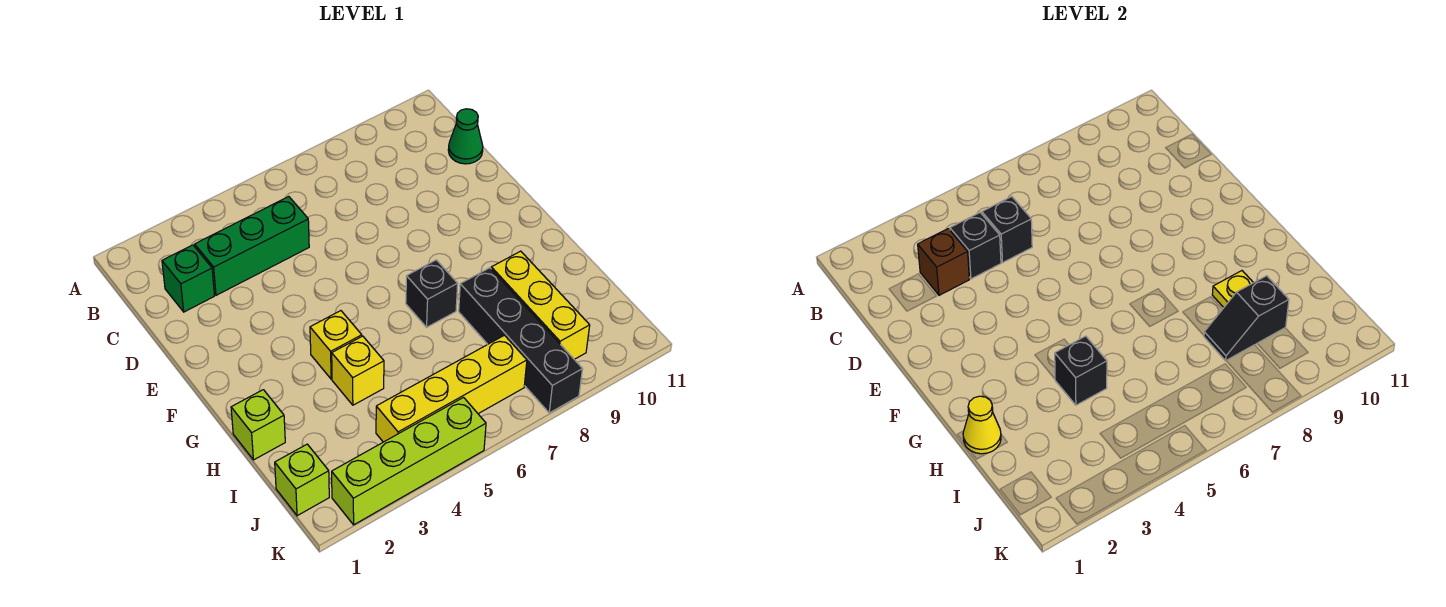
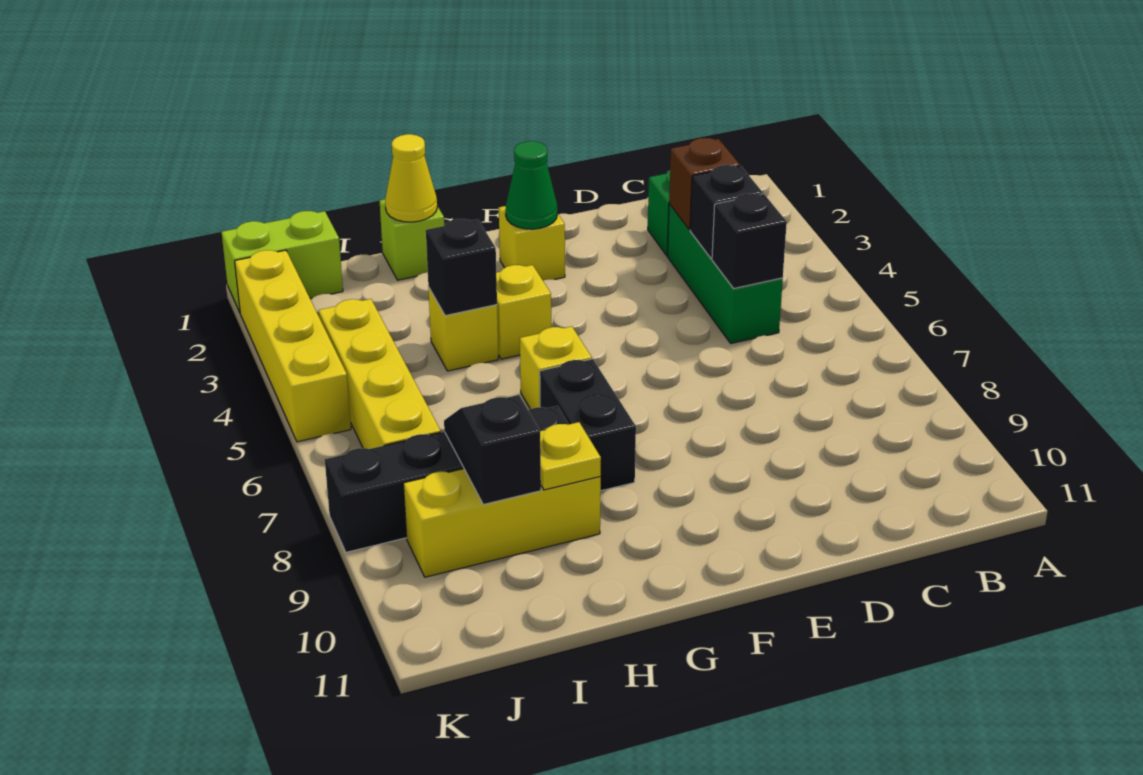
green cone C11 level 1 -> green cone F2 level 2
none -> yellow brick F2 level 1
none -> yellow brick G6 level 1
black brick G7 level 1 -> black brick G7:G8 level 1
lime brick J1 level 1 -> lime brick J1:K1 level 1
lime brick K2:K5 level 1 -> yellow brick K2:K5 level 1

